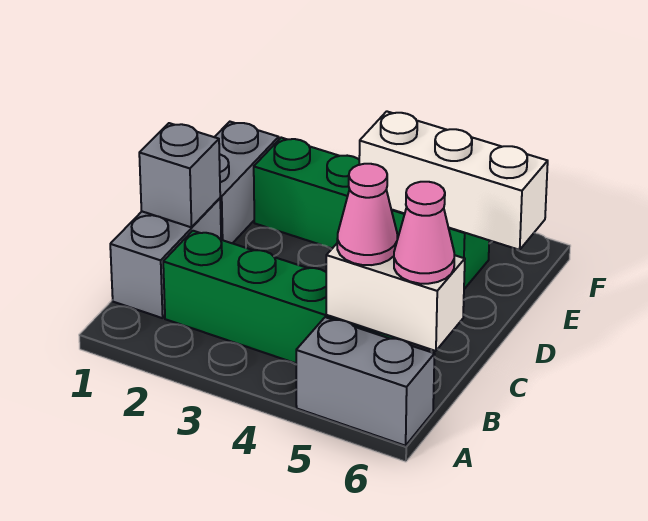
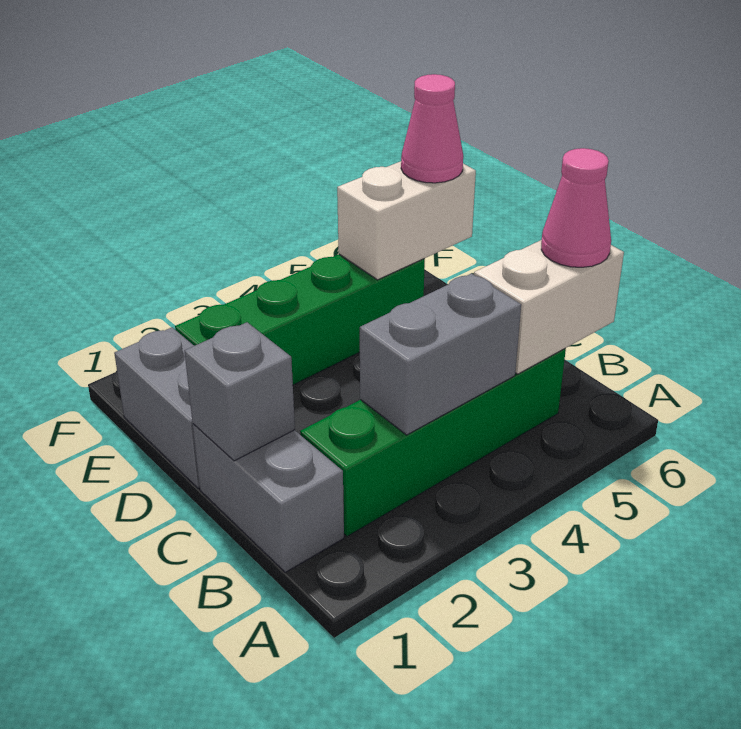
grey brick A5:A6 level 1 -> grey brick B3:B4 level 2
pink cone B5 level 3 -> pink cone E6 level 3
white brick E4:E6 level 2 -> white brick E5:E6 level 2

